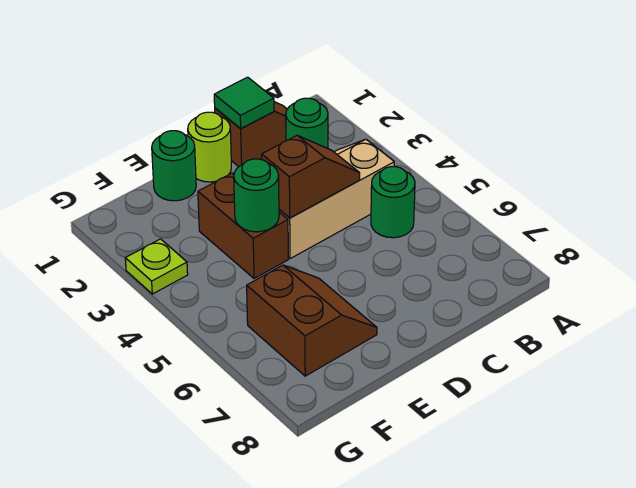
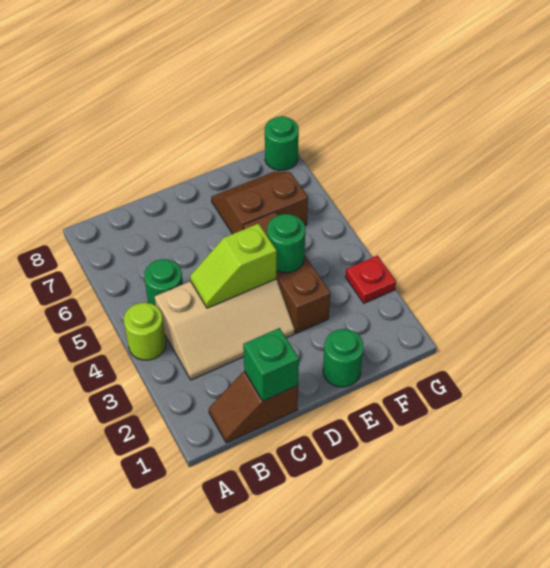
green round brick B2 level 1 -> green round brick G8 level 1
green tile C1 level 2 -> green brick C1 level 2
brown slope C4:D4 level 2 top D -> lime slope C4:D4 level 2 top D
lime round brick D1 level 1 -> lime round brick A4 level 1
brown brick E3:E4 level 1 -> brown brick E3:E5 level 1
brown slope E6:F7 level 1 top F -> brown slope E6:F7 level 1 top 6
lime plate G3 level 1 -> red plate G3 level 1

